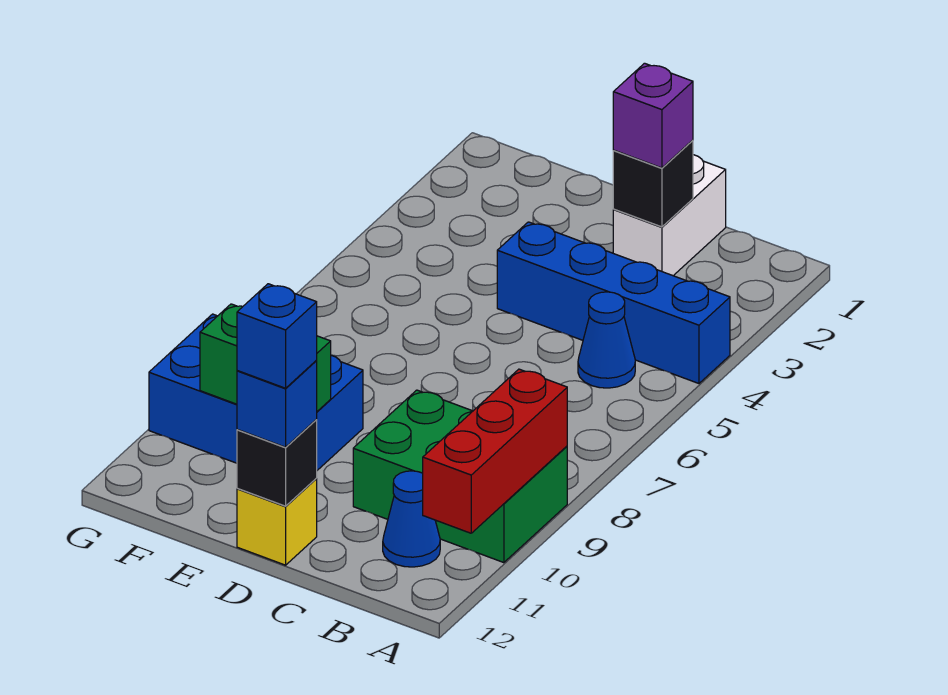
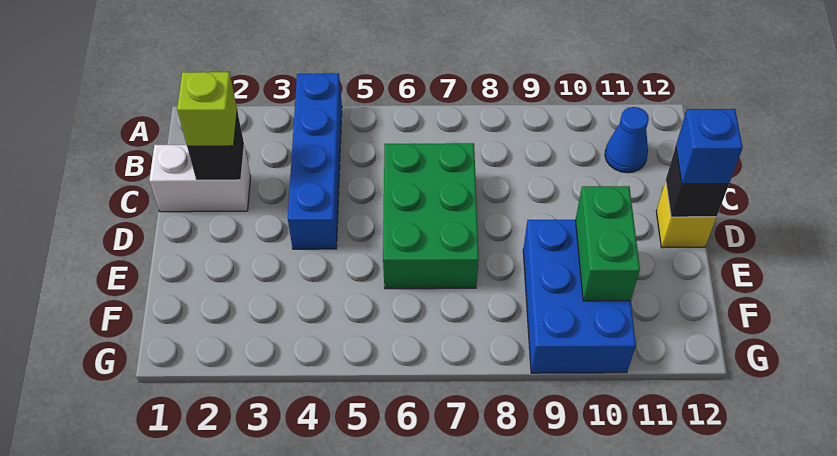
green brick A9:C10 level 1 -> green brick C6:E7 level 1
red brick A9:A11 level 2 -> none
blue cone B5 level 1 -> none
purple brick C2 level 3 -> lime brick C2 level 3
blue brick D12 level 4 -> none

